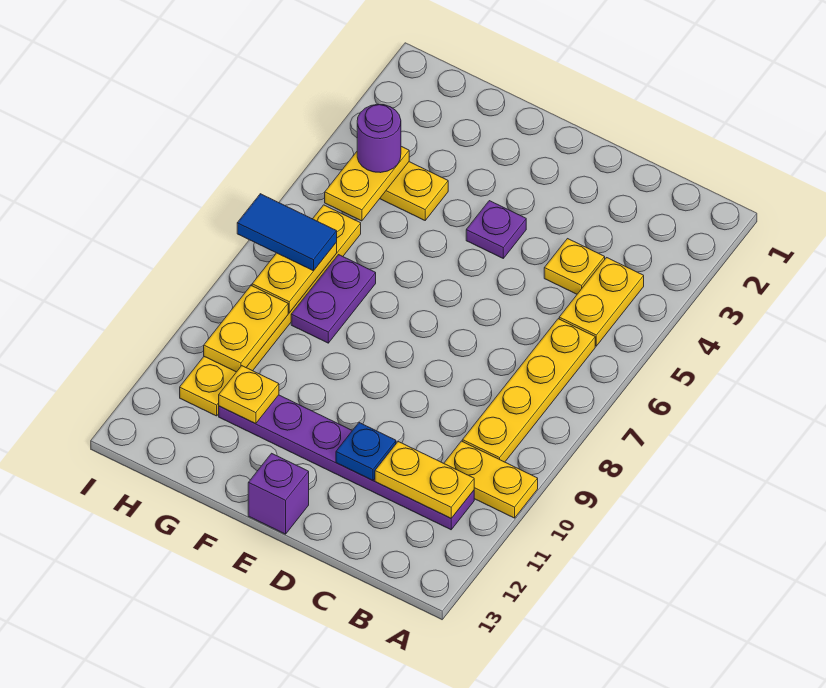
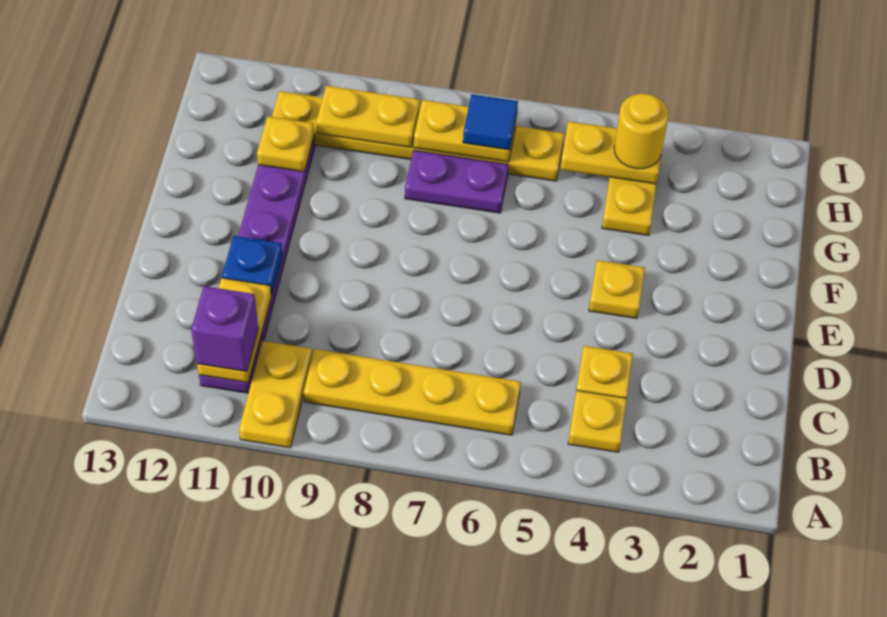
yellow plate B4:B5 level 1 -> yellow plate B4 level 1
purple plate E4 level 1 -> yellow plate E4 level 1
purple brick E13 level 1 -> purple brick B11 level 3
purple round brick H4 level 3 -> yellow round brick H4 level 3
blue tile H7:I7 level 3 -> blue tile H7 level 3

